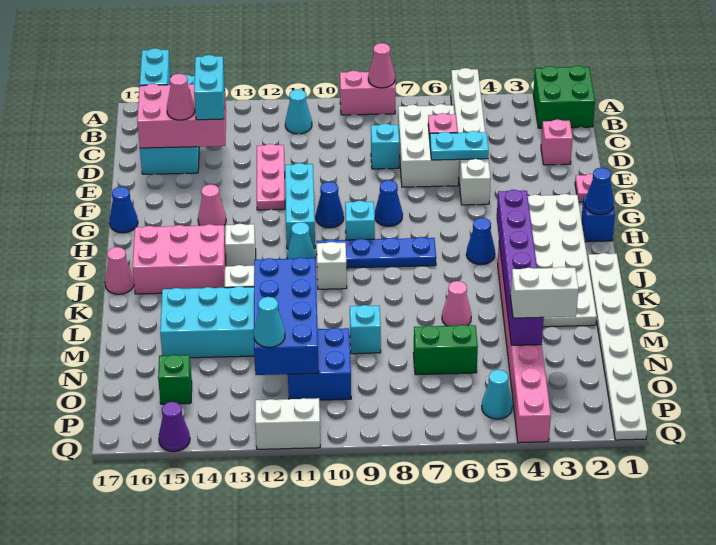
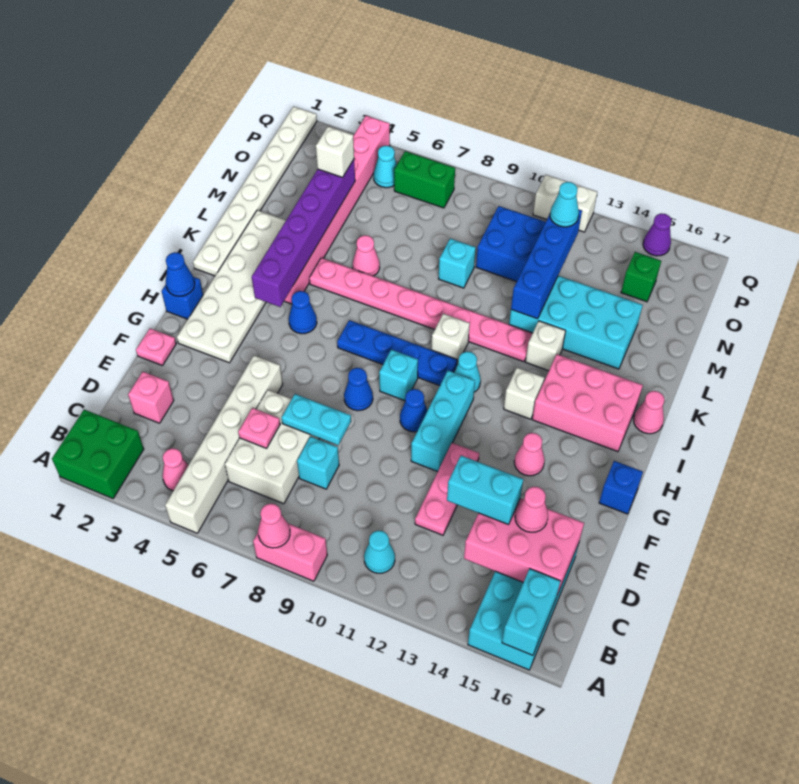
none -> pink cone B4 level 1
cyan brick C14:D14 level 3 -> cyan brick D13:D14 level 3
cyan plate E5:E6 level 2 -> cyan plate E7:E8 level 2
blue cone G17 level 1 -> blue brick G17 level 1
none -> pink plate K5:K12 level 1
blue brick L11:O12 level 2 -> blue brick L12:O12 level 2
white brick N3:N4 level 3 -> white brick N4 level 3
green brick N6:N7 level 1 -> green brick P6:P7 level 1

